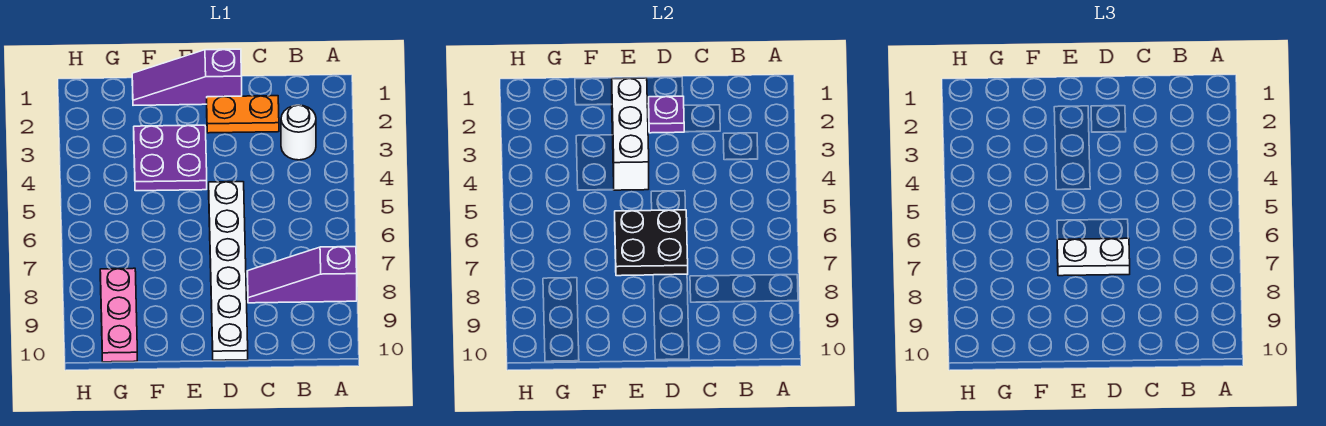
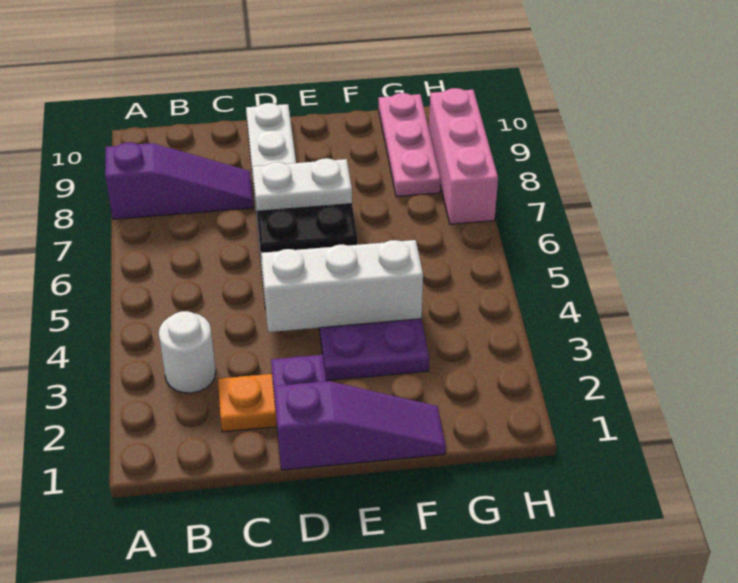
white brick E2:E4 level 2 -> white brick D4:F4 level 2
none -> pink brick H7:H9 level 1

